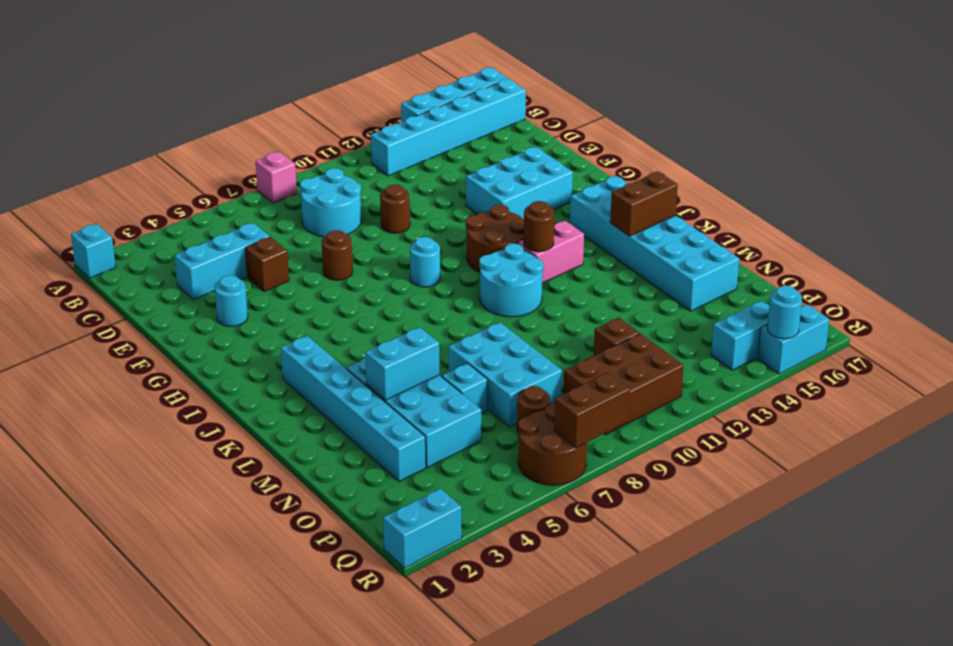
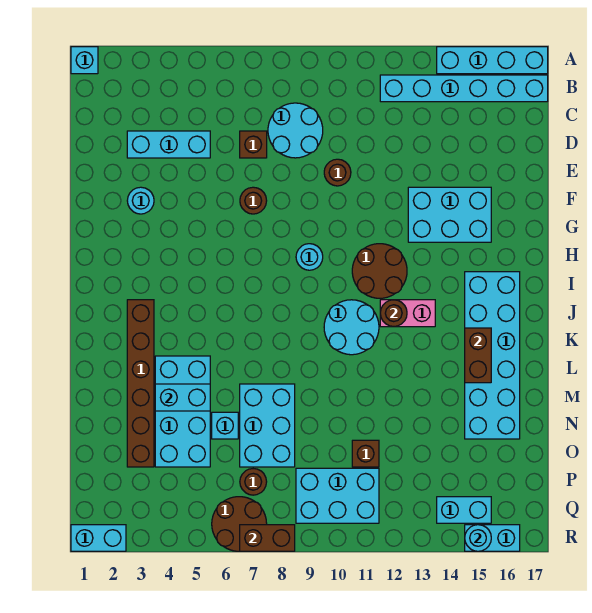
pink brick A8 level 1 -> none
brown brick E5 level 1 -> brown brick D7 level 1
cyan brick J3:O3 level 1 -> brown brick J3:O3 level 1
brown brick K15:K16 level 2 -> brown brick K15:L15 level 2
brown brick P9:Q11 level 1 -> cyan brick P9:Q11 level 1

